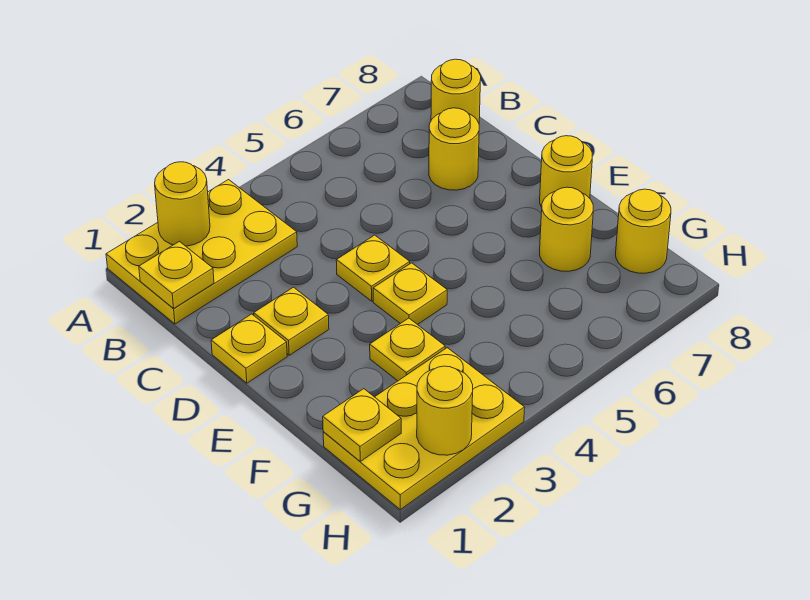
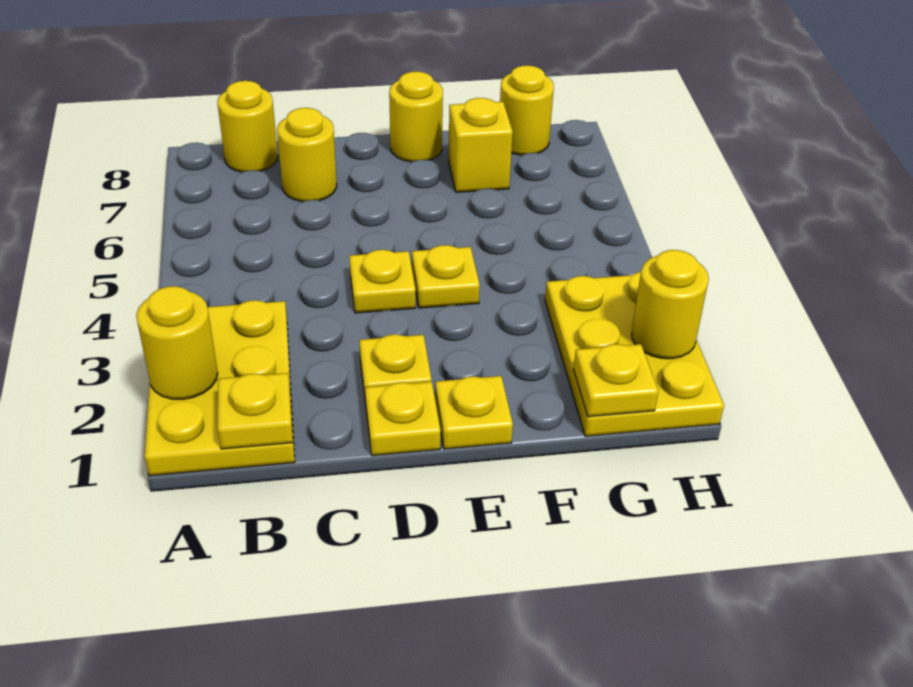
yellow plate F3 level 1 -> yellow plate E1 level 1
yellow round brick F7 level 1 -> yellow brick F7 level 1

